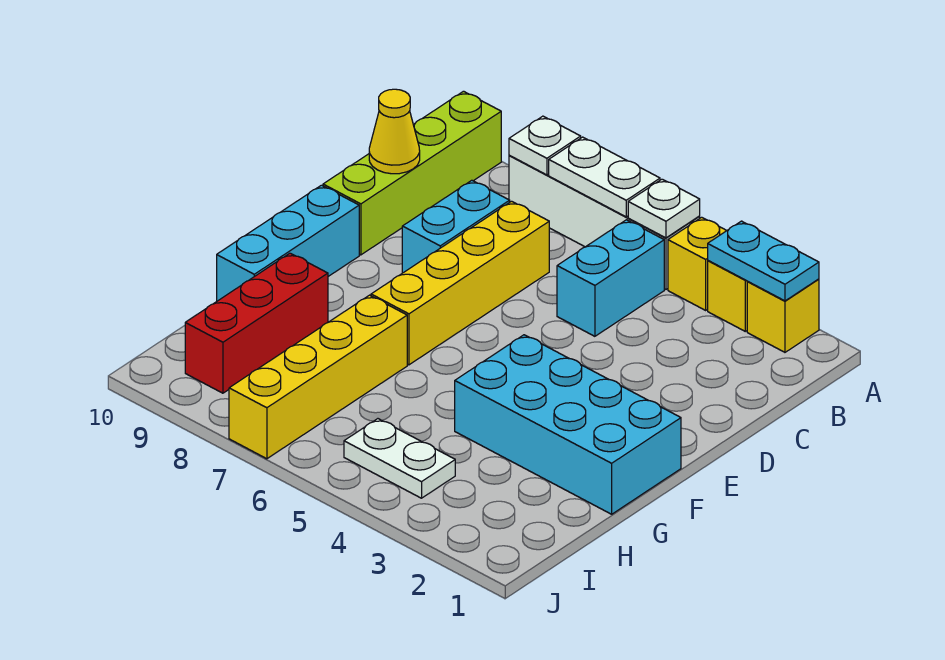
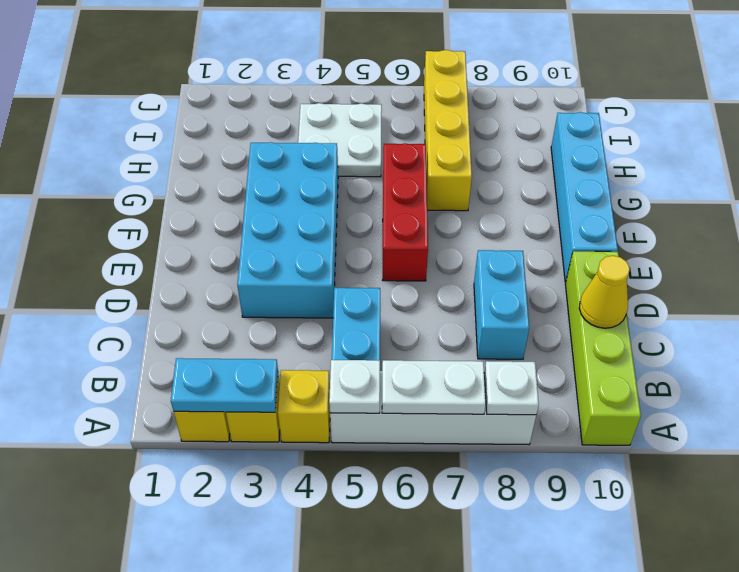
yellow brick C7:F7 level 1 -> none
cyan brick E10:G10 level 1 -> cyan brick E10:H10 level 1
cyan brick F1:G4 level 1 -> cyan brick D3:G4 level 1
red brick G9:I9 level 1 -> red brick E6:G6 level 1
white plate I4:I5 level 1 -> white plate H4:I5 level 1

